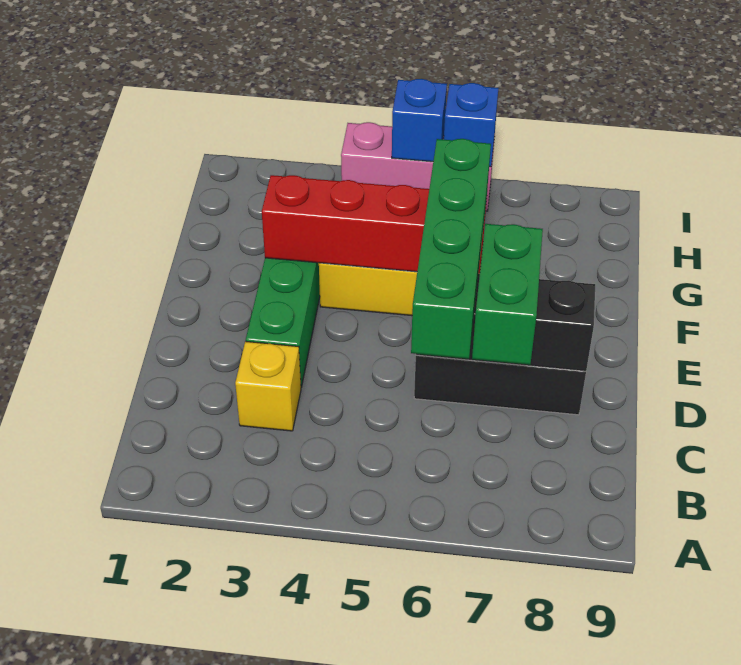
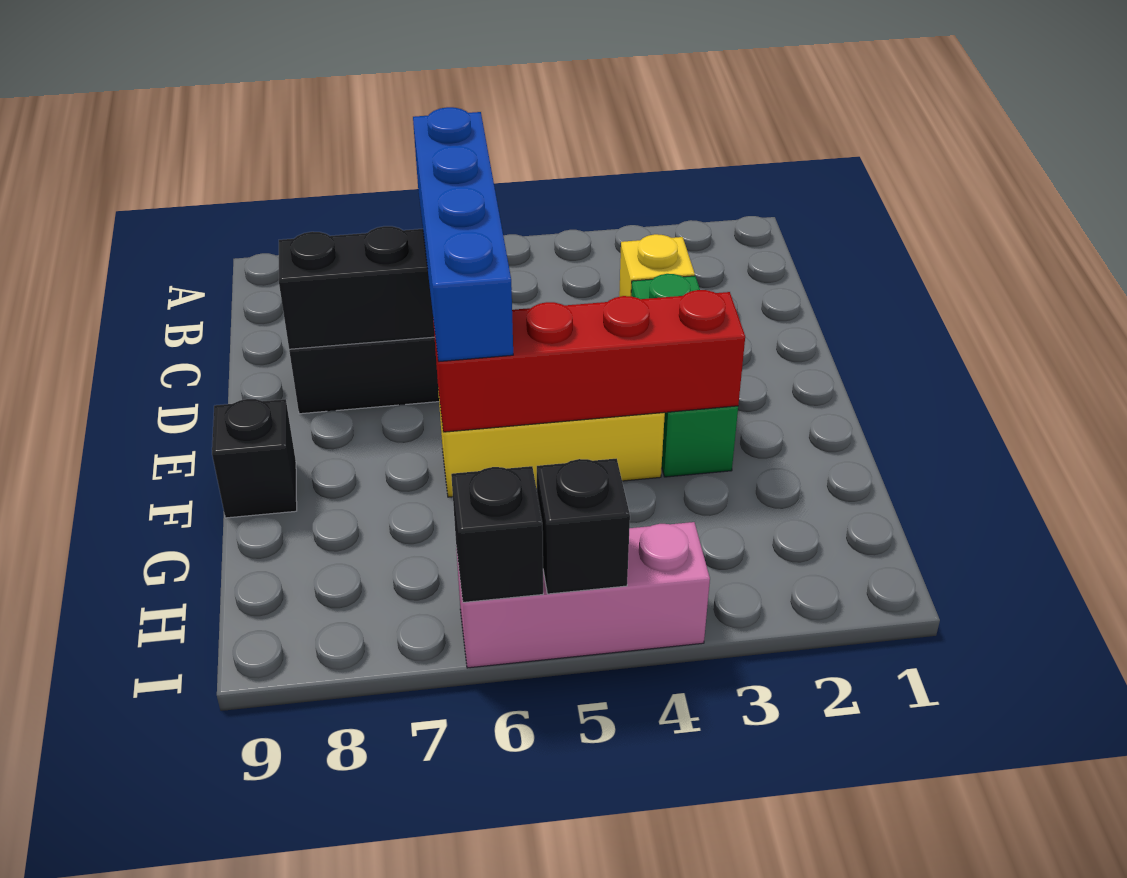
green brick C6:F6 level 3 -> blue brick C6:F6 level 3
green brick C7:D7 level 3 -> none
none -> black brick F9 level 1
blue brick I5 level 2 -> black brick I5 level 2
blue brick I6 level 2 -> black brick I6 level 2

